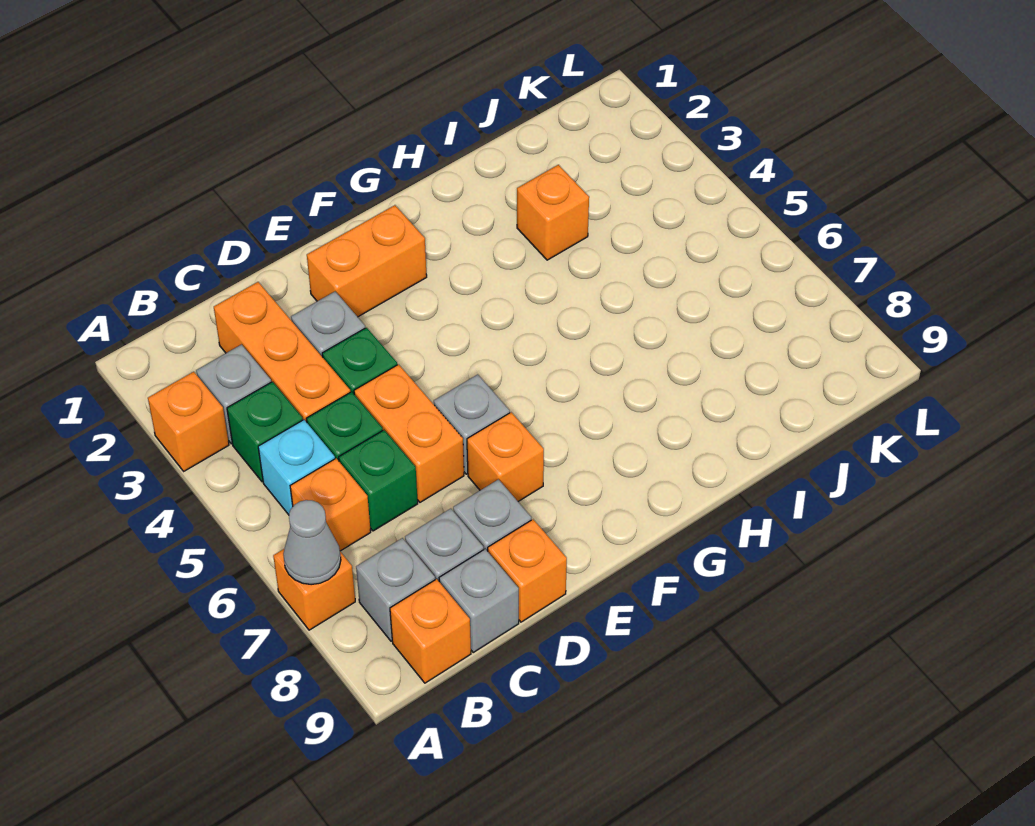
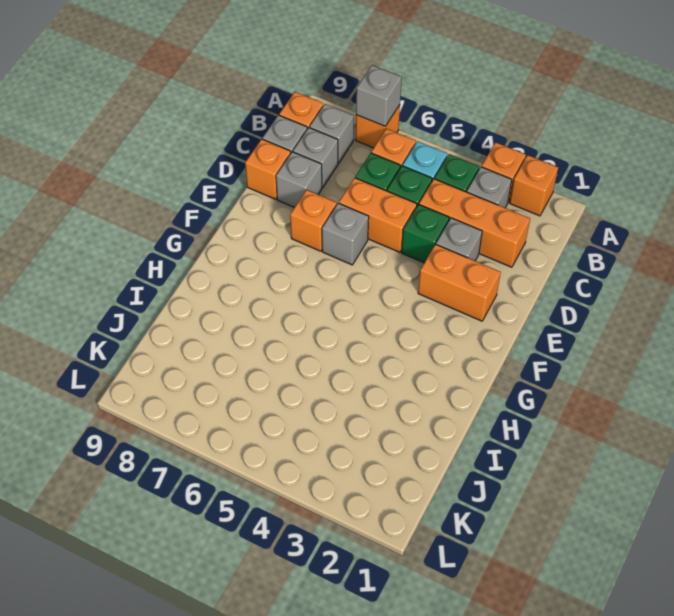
grey cone A7 level 2 -> grey brick A7 level 2
orange brick E2:F2 level 1 -> orange brick E2:E3 level 1
orange brick I3 level 1 -> orange brick A2 level 1

